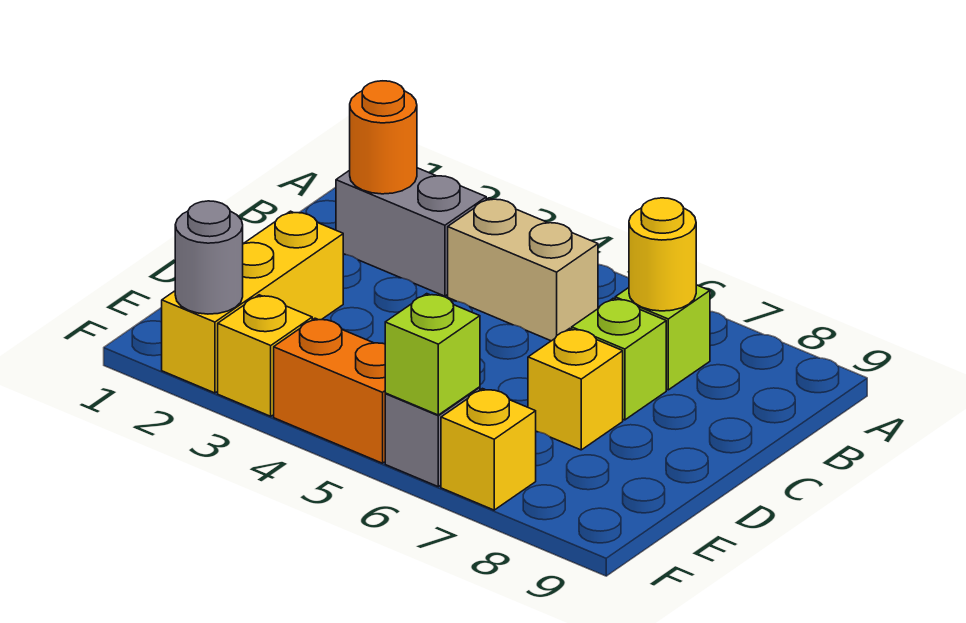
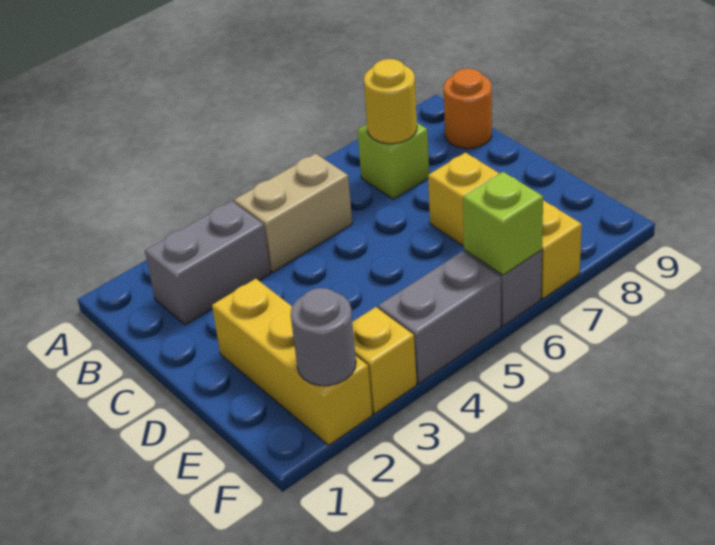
orange round brick B2 level 2 -> orange round brick B9 level 1
lime brick C7 level 1 -> none
orange brick F4:F5 level 1 -> grey brick F4:F5 level 1

